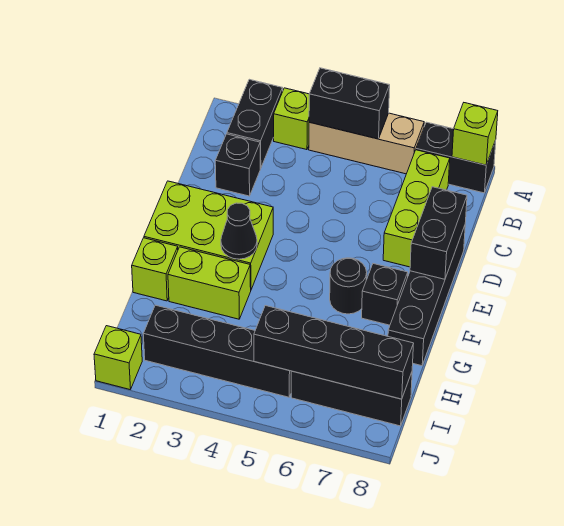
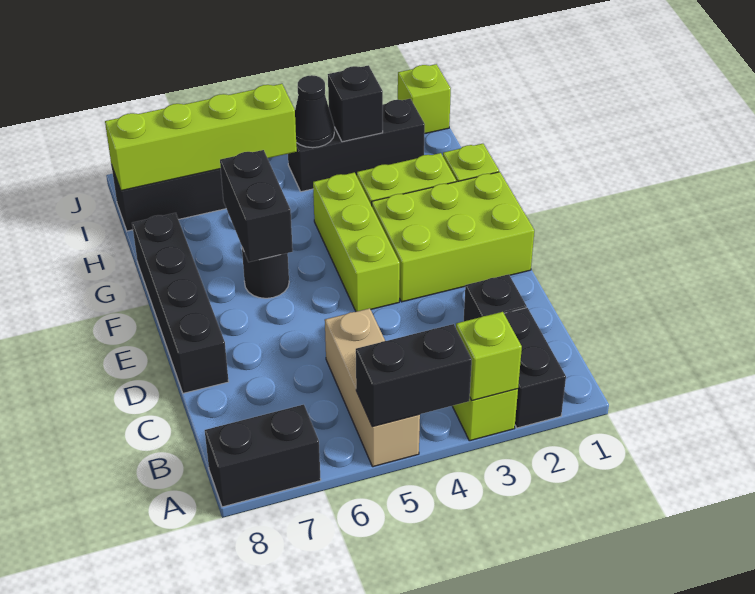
tan brick A4:A6 level 1 -> tan brick A5:C5 level 1
lime brick A8 level 2 -> lime brick A3 level 2
lime brick B7:D7 level 1 -> lime brick E4:G4 level 1
black brick D8:E8 level 2 -> black brick F6:G6 level 2
black cone F3 level 2 -> black cone I4 level 2
black brick F7 level 1 -> black brick I3 level 2
black brick I2:I5 level 1 -> black brick I2:I4 level 1
black brick I5:I8 level 2 -> lime brick I5:I8 level 2

